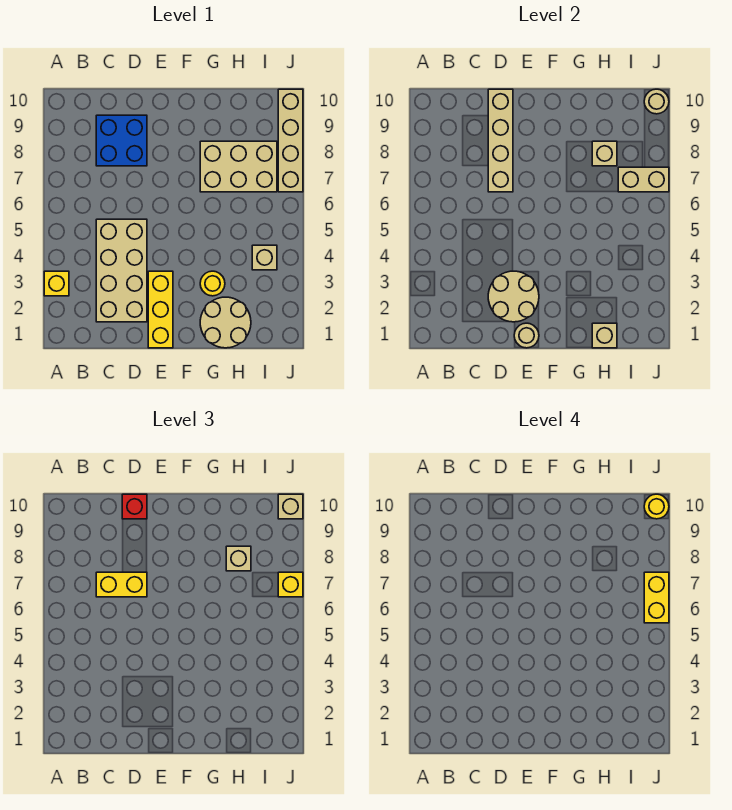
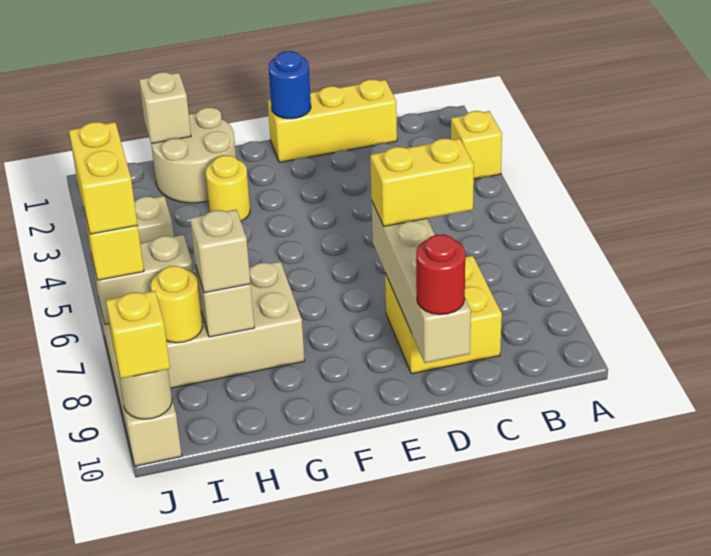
tan brick C2:D5 level 1 -> none
blue brick C8:D9 level 1 -> yellow brick C8:D9 level 1
tan round brick D2:E3 level 2 -> none
red brick D10 level 3 -> red round brick D10 level 3
yellow brick E1:E3 level 1 -> yellow brick C1:E1 level 1
tan round brick E1 level 2 -> blue round brick E1 level 2
tan brick J10 level 3 -> yellow brick J10 level 3
yellow round brick J10 level 4 -> yellow round brick I8 level 2

